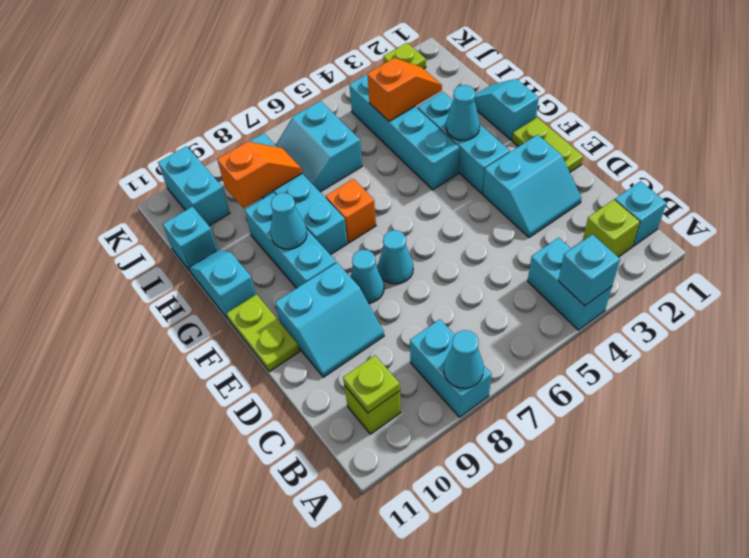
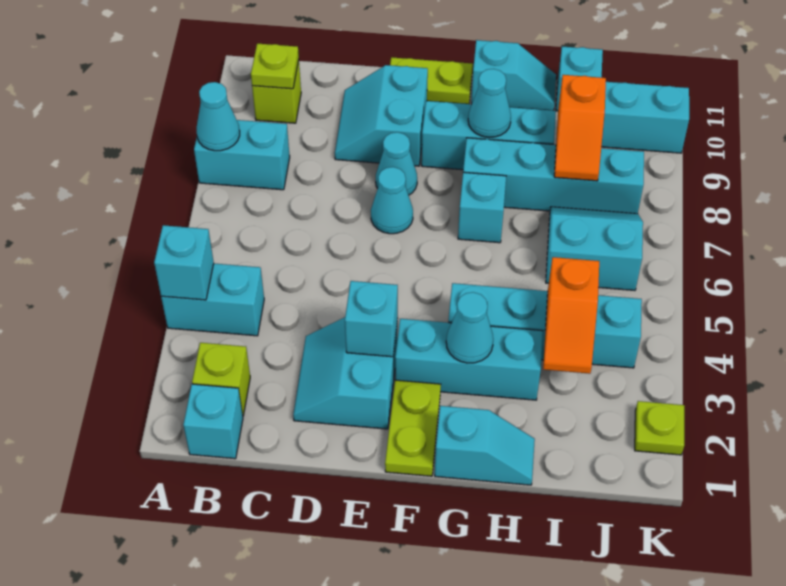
lime plate E1:F1 level 1 -> lime plate F1:F2 level 1
none -> cyan brick E3 level 2
orange brick G7 level 1 -> cyan brick G7 level 1

